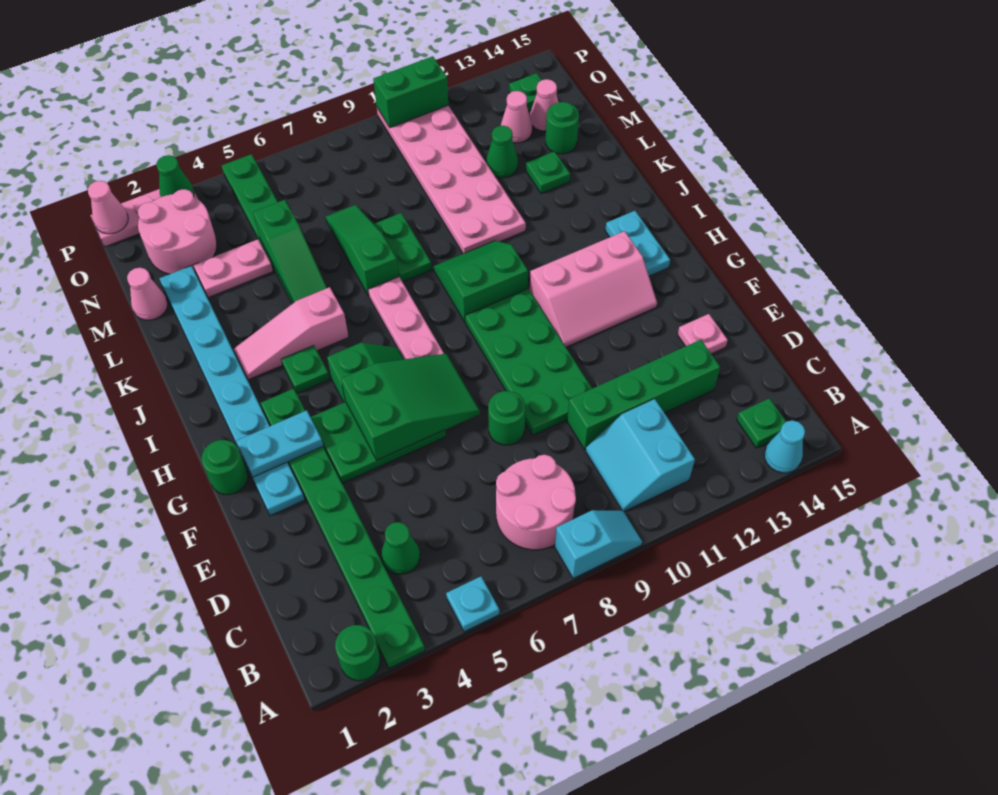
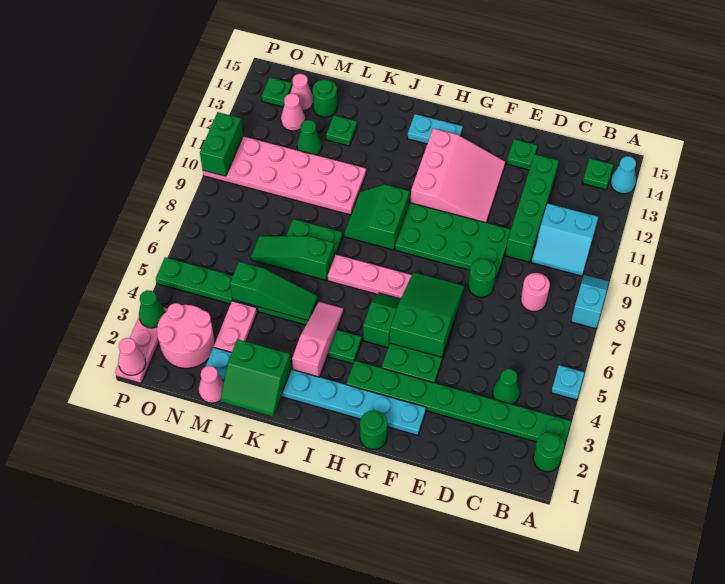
pink round brick B7:C8 level 1 -> pink round brick C8 level 1
pink plate E14 level 1 -> green plate E14 level 1
cyan plate G2:G3 level 2 -> none
pink slope G11:H13 level 1 top H -> pink slope F11:H13 level 1 top H
pink slope J3:J5 level 1 top 5 -> pink slope J3:J5 level 1 top 3
none -> green slope K1:L2 level 2 top 2

